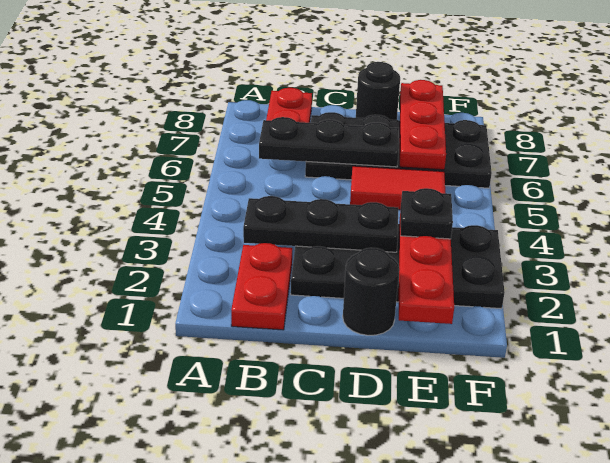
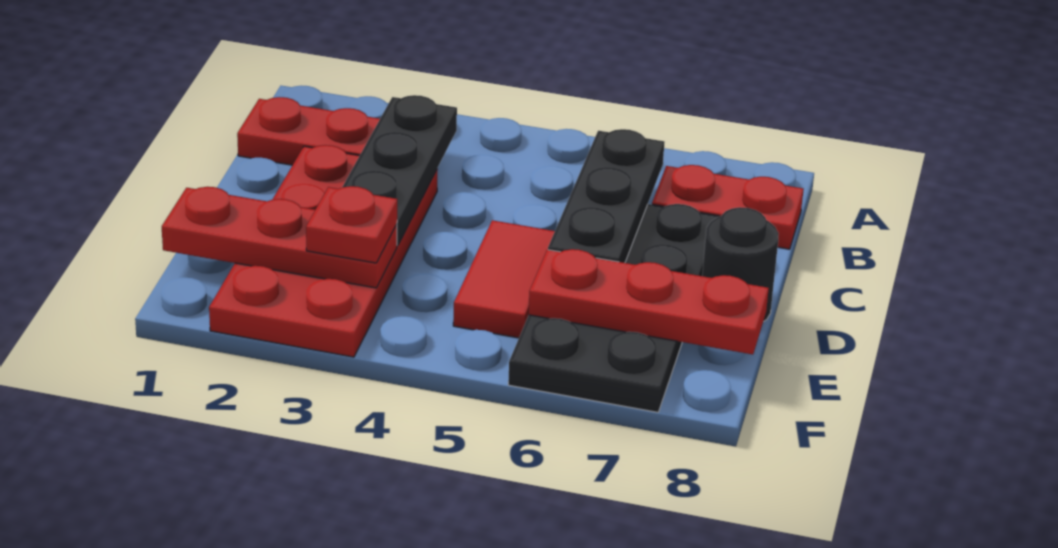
black plate C2:F3 level 1 -> red plate C2:F3 level 1
black round brick D1 level 1 -> none
black plate E3 level 3 -> red plate E3 level 3

